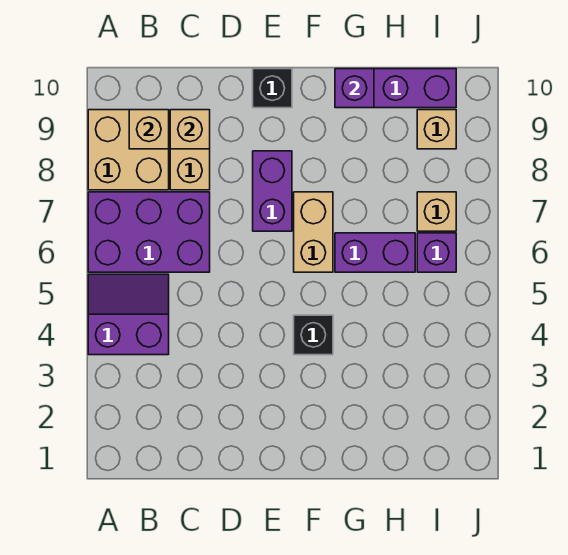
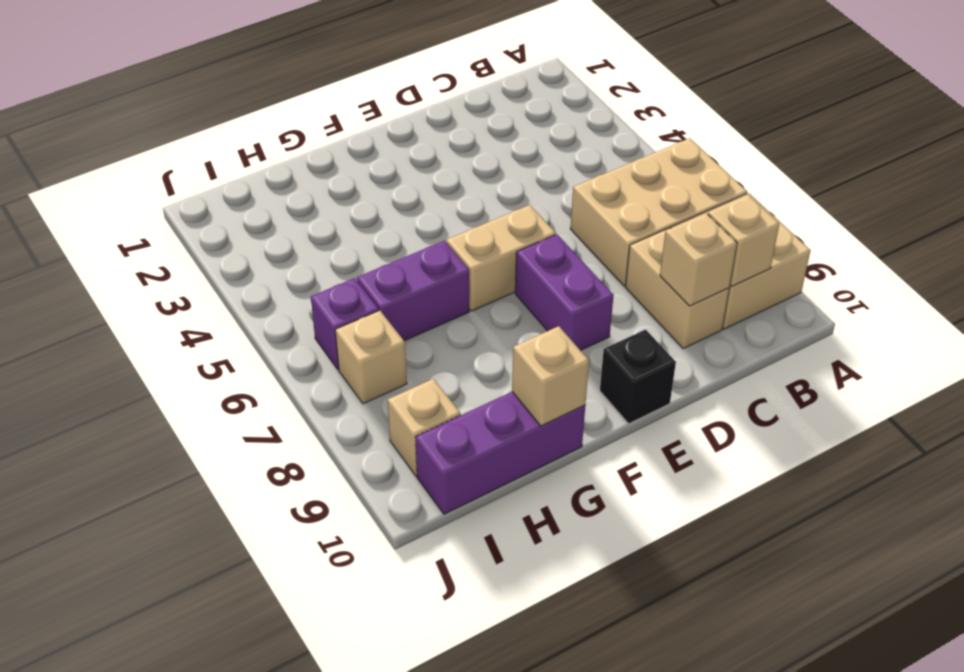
purple slope A4:B5 level 1 top 4 -> none
purple brick A6:C7 level 1 -> tan brick A6:C7 level 1
black brick F4 level 1 -> none
tan brick F6:F7 level 1 -> tan brick E6:F6 level 1
purple brick G10 level 2 -> tan brick G10 level 2

